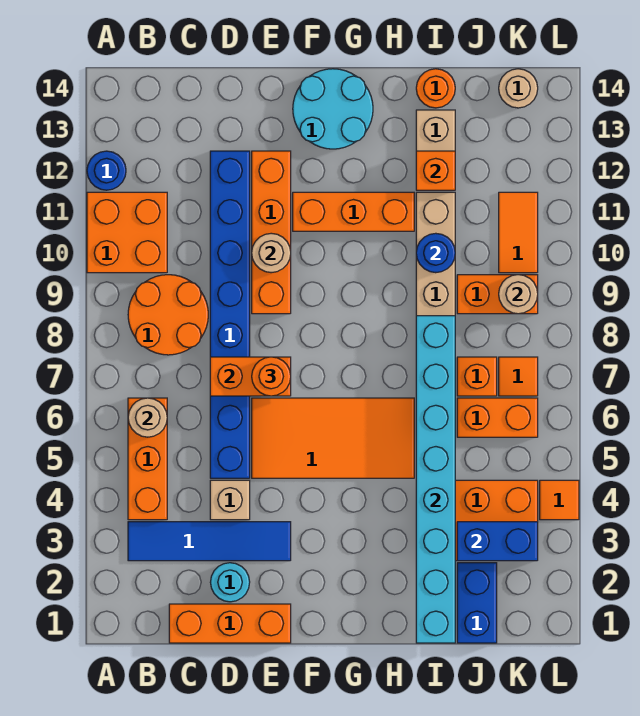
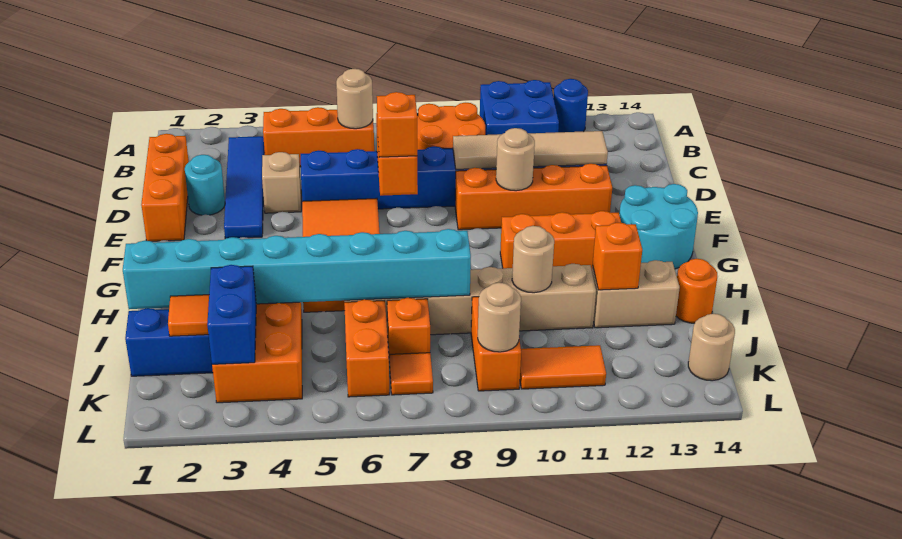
orange brick A10:B11 level 1 -> blue brick A10:B11 level 1
none -> tan tile D9:D12 level 2
orange round brick E7 level 3 -> orange brick E7 level 3
orange brick F11:H11 level 1 -> orange brick G10:G12 level 1
blue round brick I10 level 2 -> tan round brick I10 level 2
orange tile L4 level 1 -> orange tile J2 level 2

